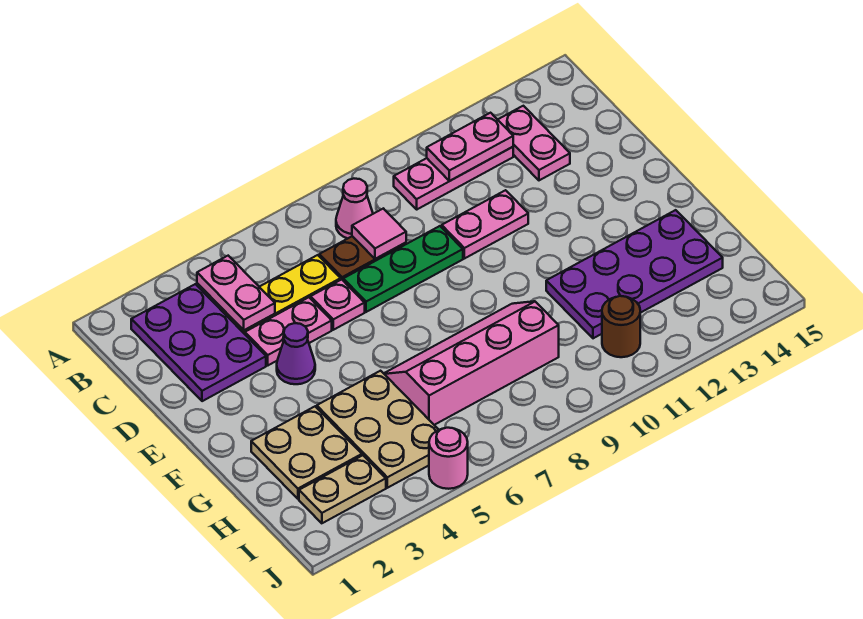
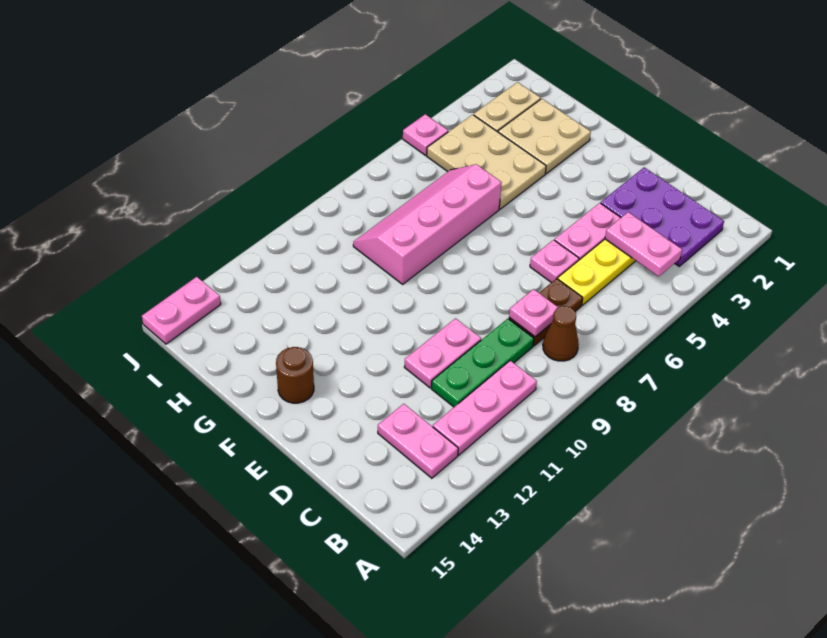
pink cone B8 level 1 -> brown cone B8 level 1
pink plate B11:B12 level 2 -> pink plate J14:J15 level 1
pink tile C8 level 2 -> pink plate C8 level 2
green plate D7:D9 level 1 -> green plate C9:C11 level 1
purple cone E4 level 1 -> none
pink slope G6:H9 level 1 top H -> pink slope G6:H9 level 1 top G
purple plate G11:H14 level 1 -> none
brown round brick I11 level 1 -> brown round brick F14 level 1
pink round brick J5 level 1 -> pink plate J5 level 1

